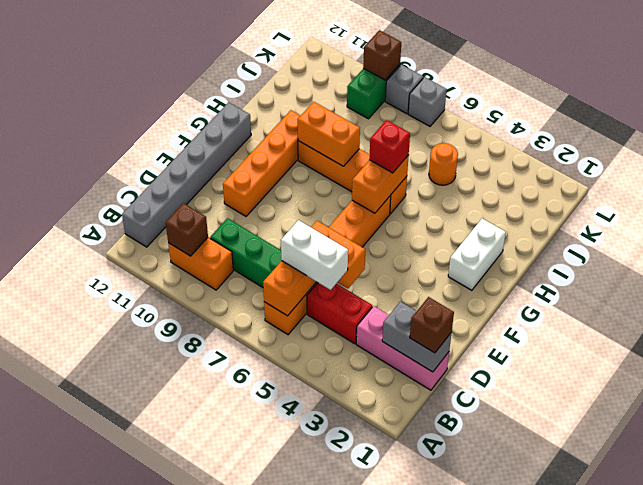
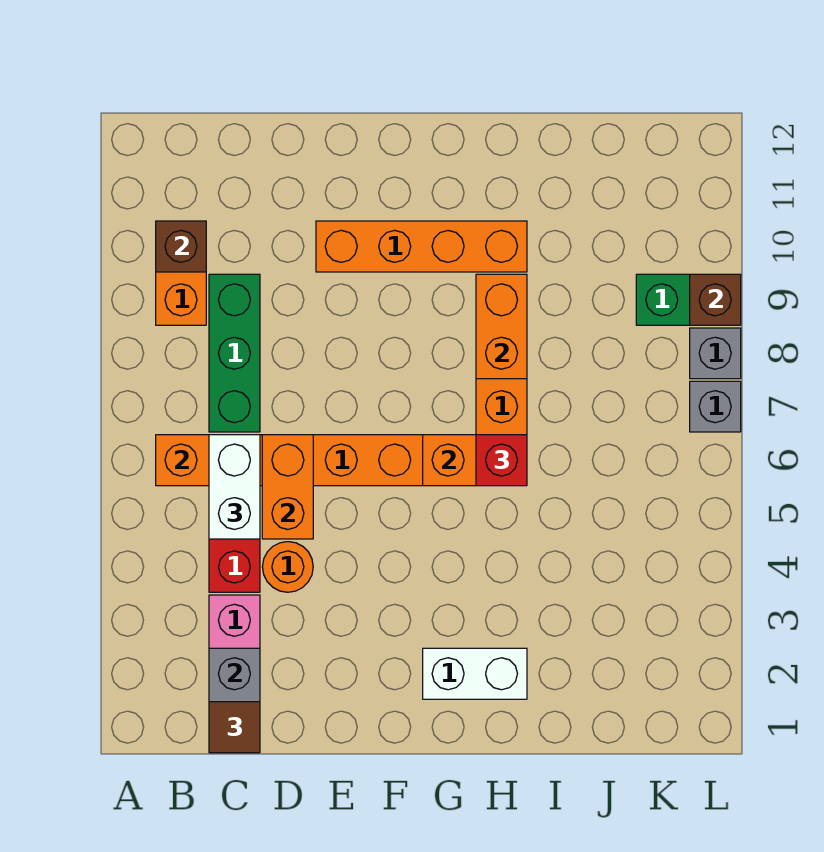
grey brick B12:G12 level 1 -> none
brown brick C1 level 3 -> brown tile C1 level 3
orange round brick J5 level 1 -> orange round brick D4 level 1

